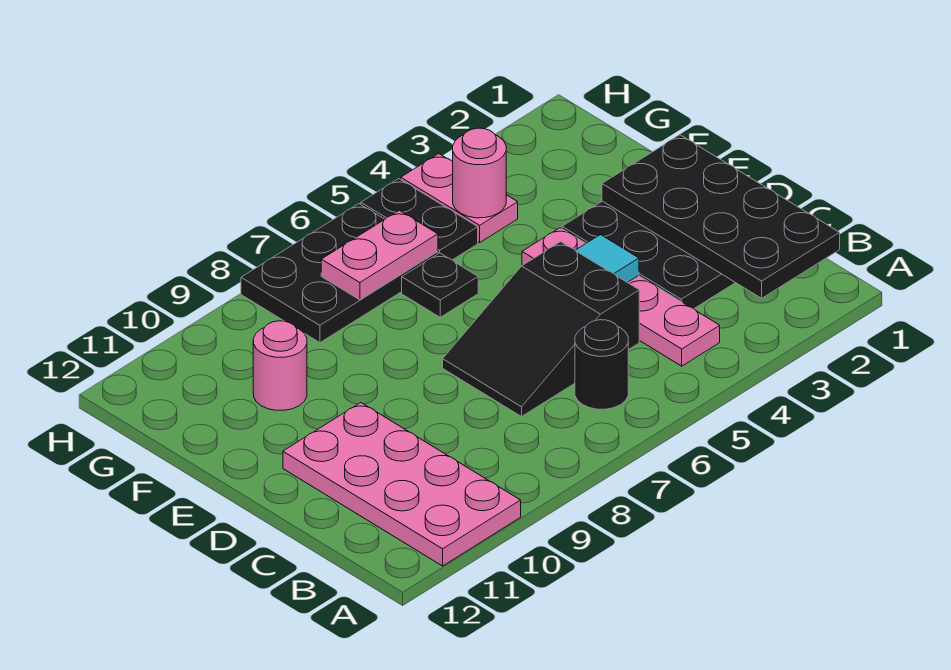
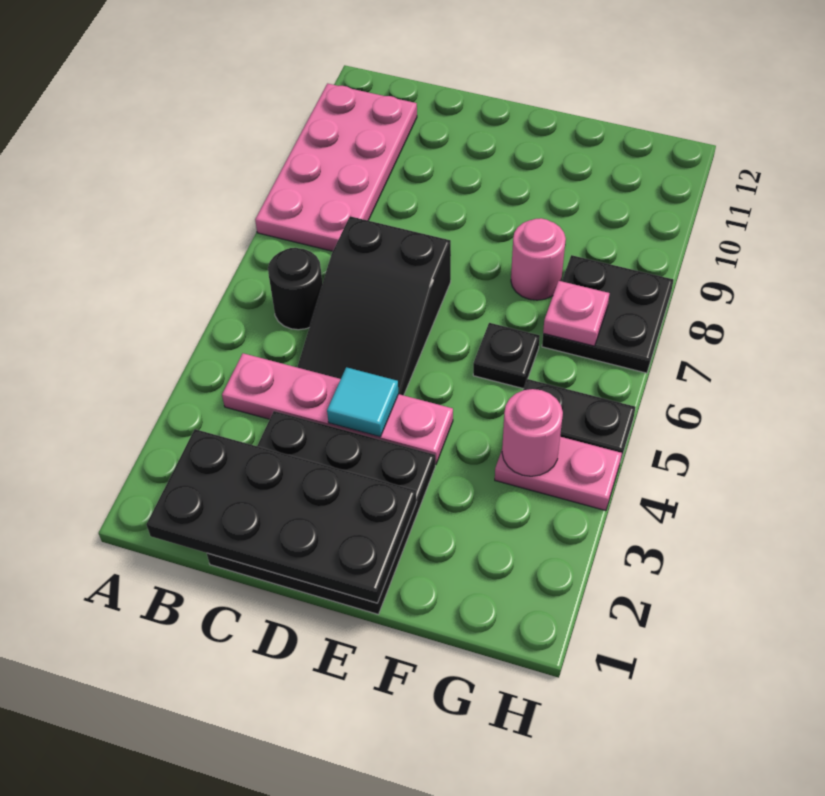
pink plate A10:D11 level 1 -> pink plate A8:B11 level 1
black slope C5:D7 level 1 top 5 -> black slope C5:D7 level 1 top 7
pink round brick F10 level 1 -> pink round brick F8 level 1
black plate G6:H8 level 1 -> black plate G7:H8 level 1
pink plate G6:G7 level 2 -> pink plate G7 level 2

